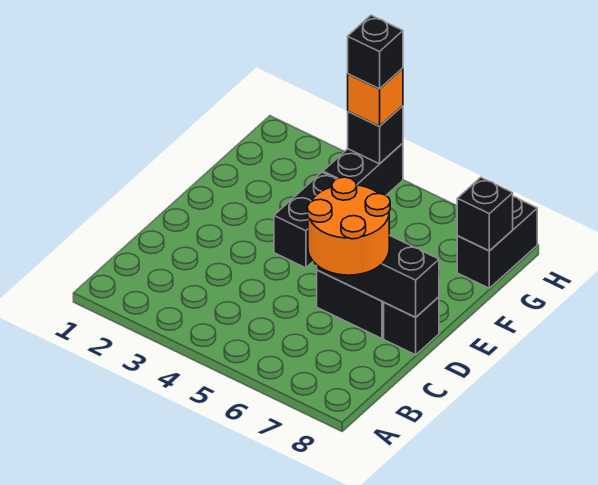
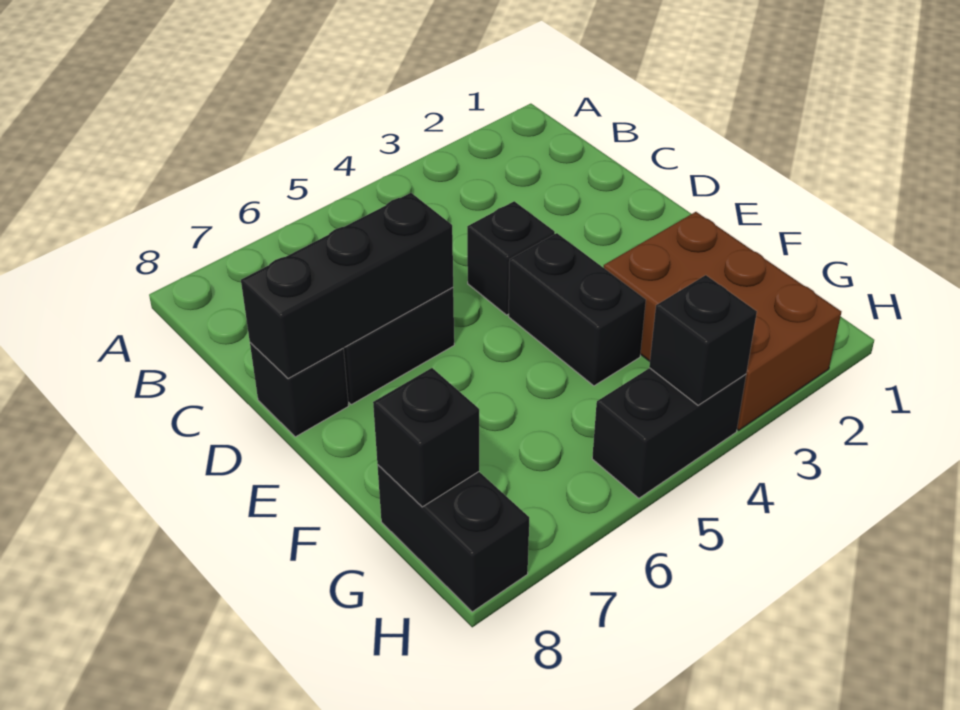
orange round brick C6:D7 level 3 -> none
none -> brown brick F2:H3 level 1
black brick G4:H4 level 1 -> black brick H4:H5 level 1
orange brick H4 level 3 -> none
black brick H4 level 4 -> black brick D4 level 1

